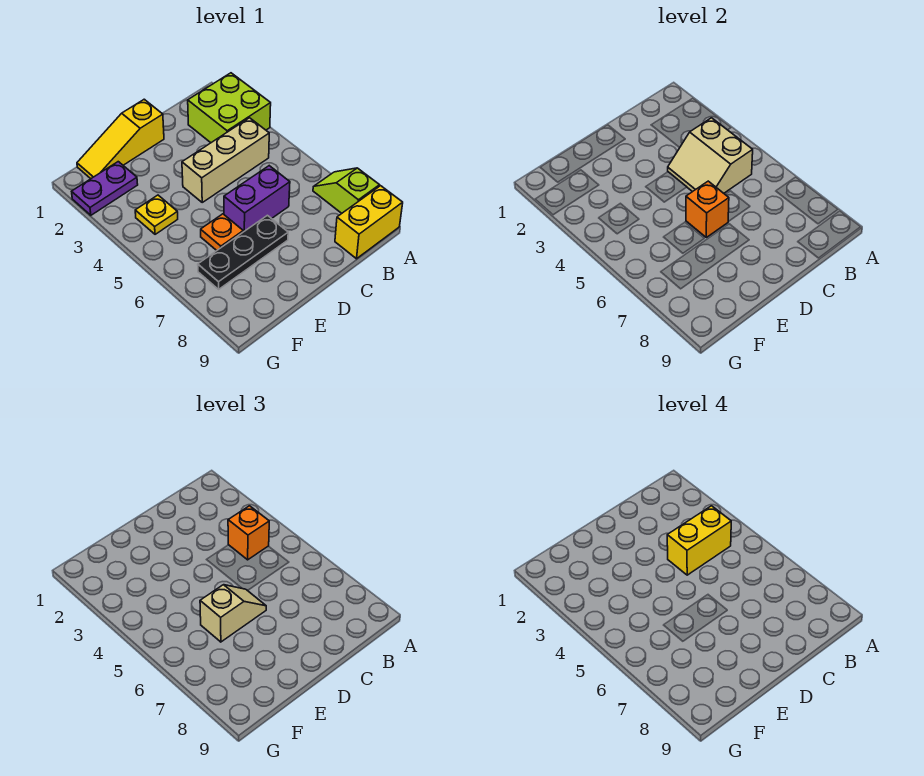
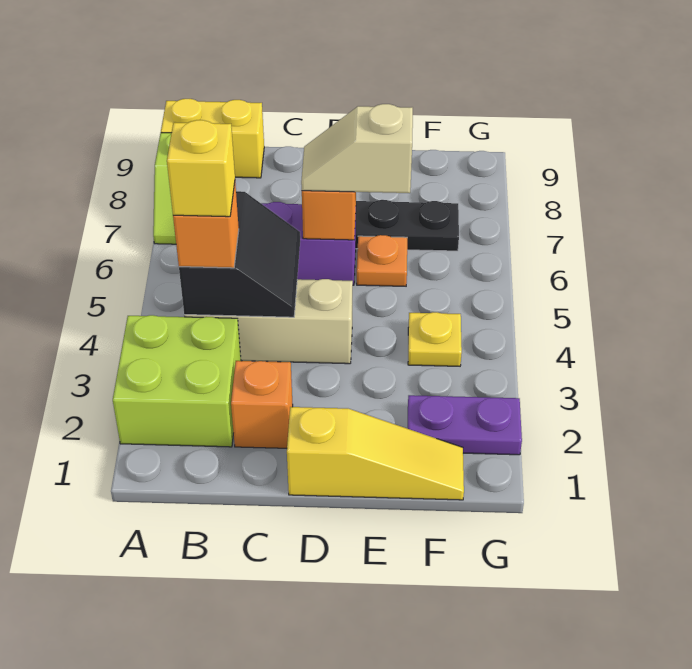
tan slope B4:C5 level 2 top B -> black slope B4:C5 level 2 top B
yellow brick B4:C4 level 4 -> yellow brick B4 level 4
none -> orange brick C2 level 1

